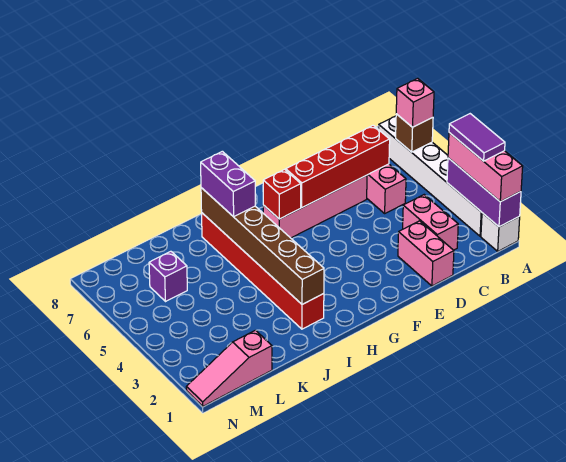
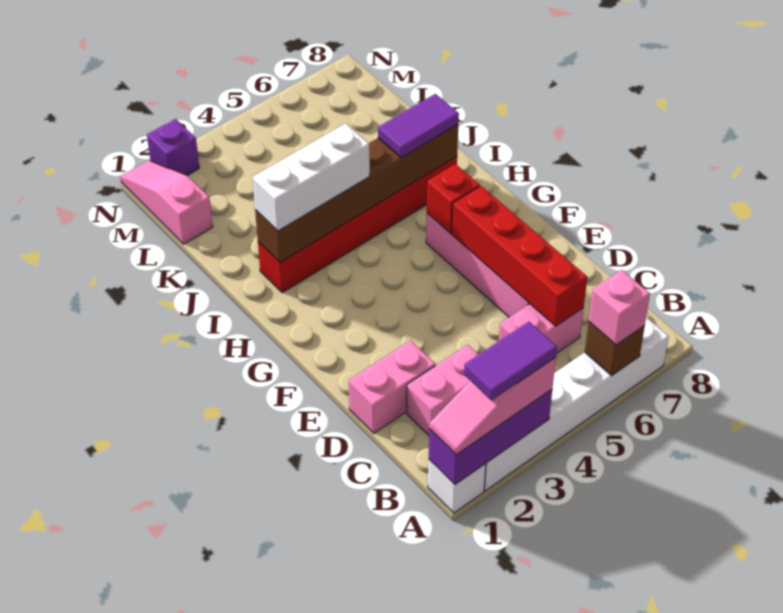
pink brick A1:A3 level 3 -> pink slope A1:A3 level 3 top 3
none -> white brick I2:I4 level 3
purple brick I6:I7 level 3 -> purple tile I6:I7 level 3
purple brick L6 level 1 -> purple brick N2 level 1

